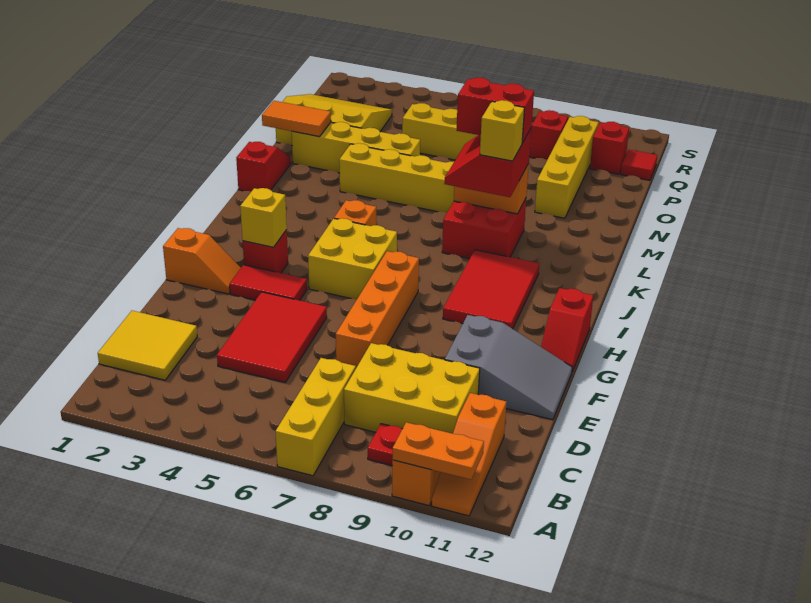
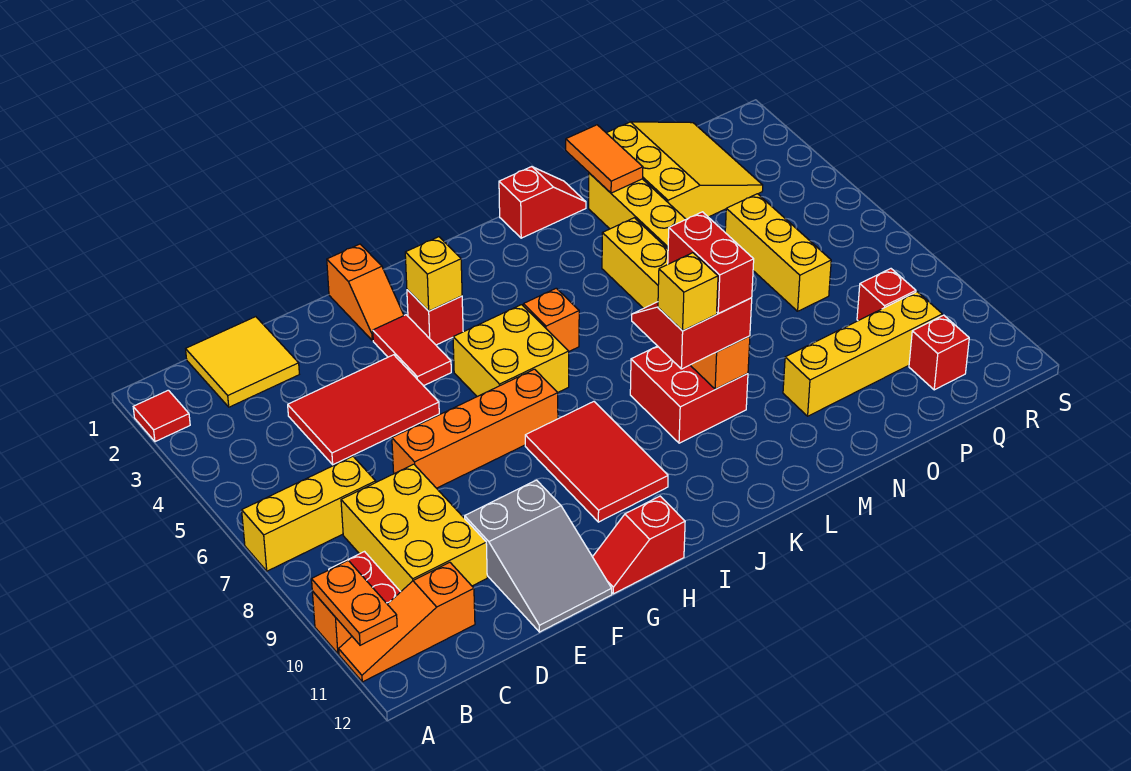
red tile H9:J10 level 1 -> red tile H8:I10 level 1
red tile Q12 level 1 -> red tile A2 level 1

